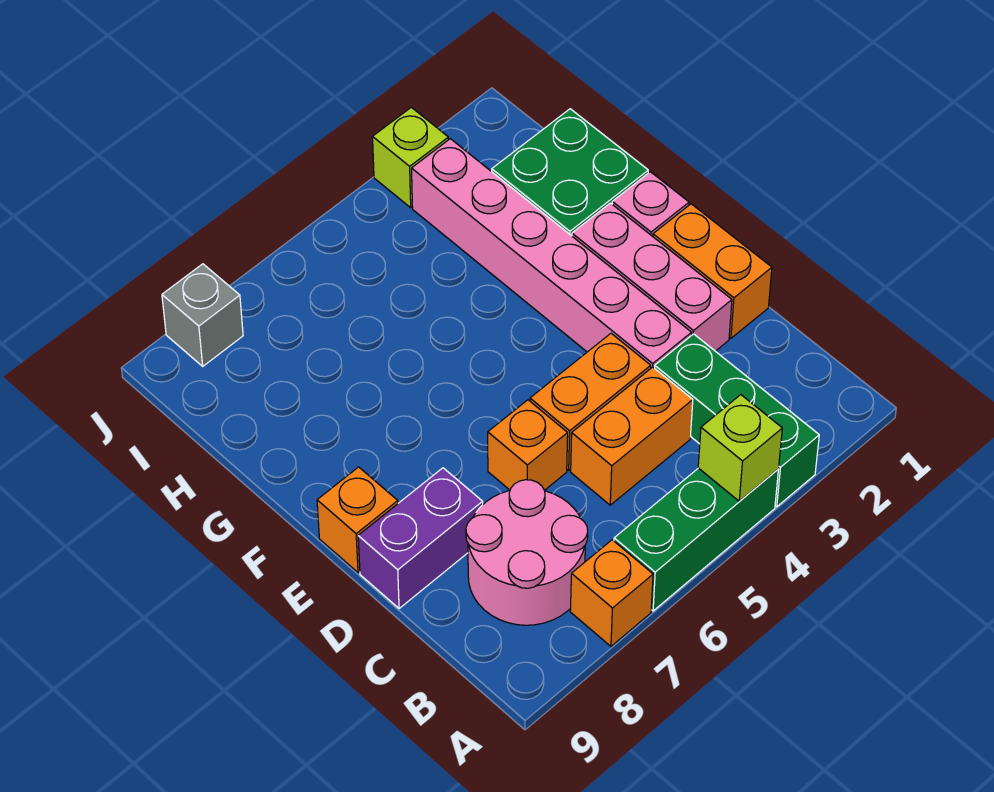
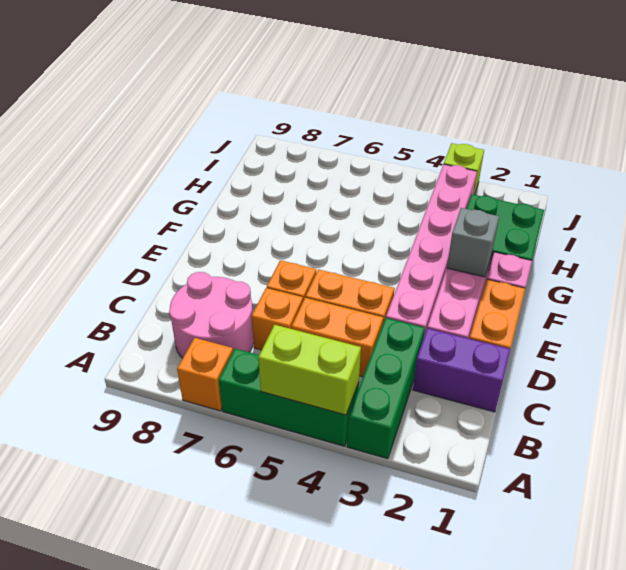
lime brick A4 level 2 -> lime brick A4:A5 level 2
purple brick D8:D9 level 1 -> purple brick C1:C2 level 1
orange brick E9 level 1 -> orange brick C6 level 1
grey brick J8 level 1 -> grey brick F2 level 2

